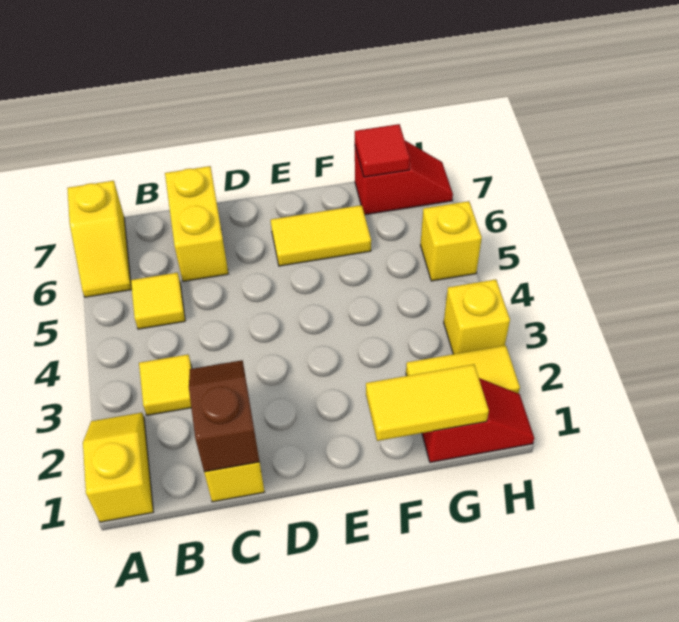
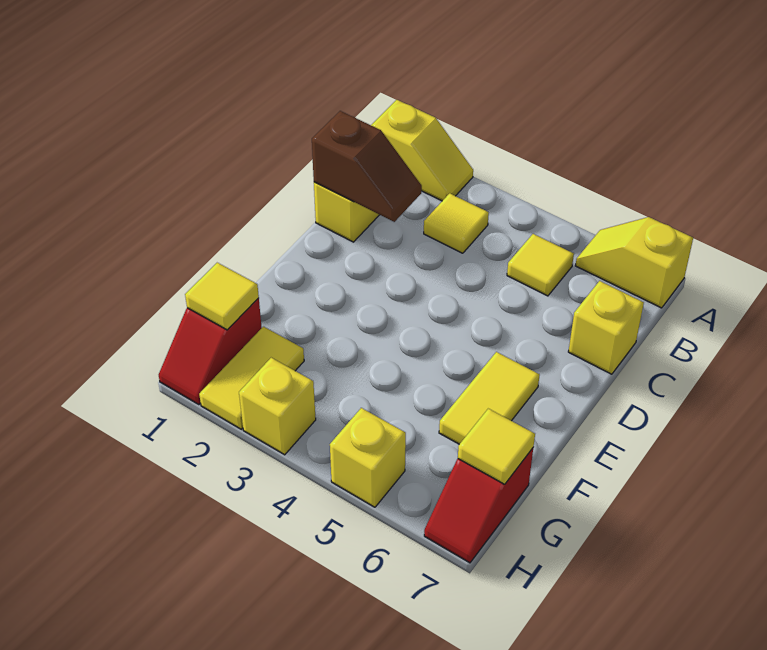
yellow brick C6:C7 level 1 -> yellow brick C7 level 1
yellow tile F1:G1 level 2 -> yellow tile G1 level 2
red tile G7 level 2 -> yellow tile G7 level 2

